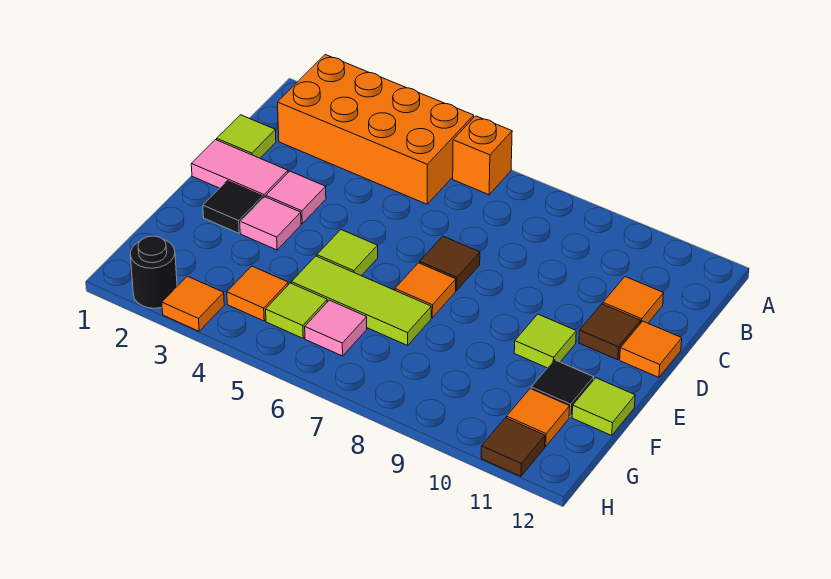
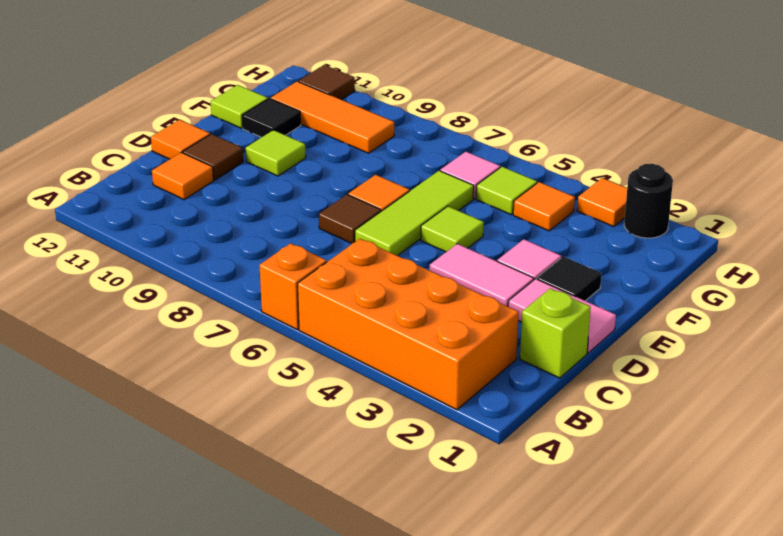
lime tile C1 level 1 -> lime brick C1 level 1
pink tile D3 level 1 -> pink tile D3:D4 level 1
lime tile F5:F7 level 1 -> lime tile D6:F6 level 1
orange tile G11 level 1 -> orange tile G9:G11 level 1

